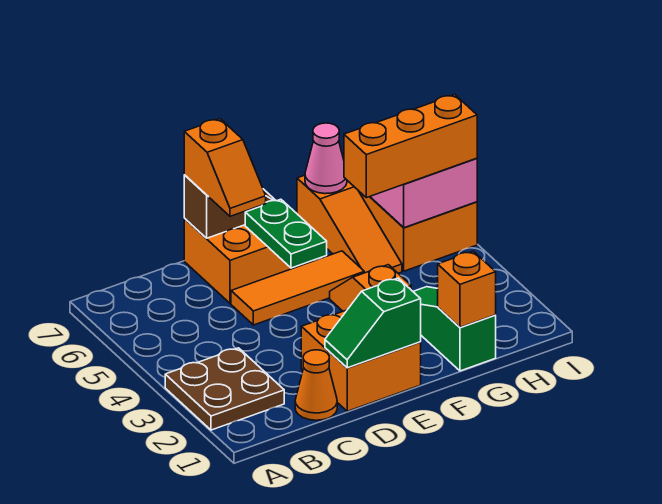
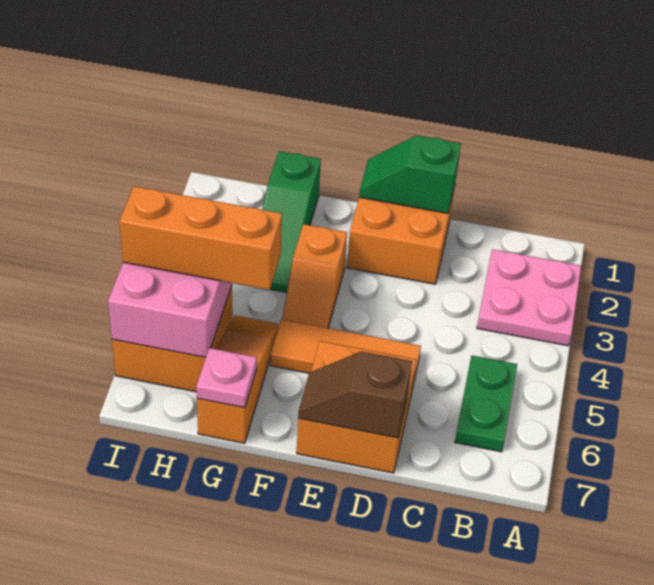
brown plate A2:B3 level 1 -> pink plate A2:B3 level 1
orange cone C1 level 1 -> none
green slope D1:E1 level 2 top E -> green slope D1:E1 level 2 top D
orange slope D6:D7 level 3 top 7 -> none
green plate E5:E6 level 2 -> green plate B5:B6 level 1
orange brick G1 level 2 -> none
pink cone G7 level 2 -> pink plate G7 level 2

